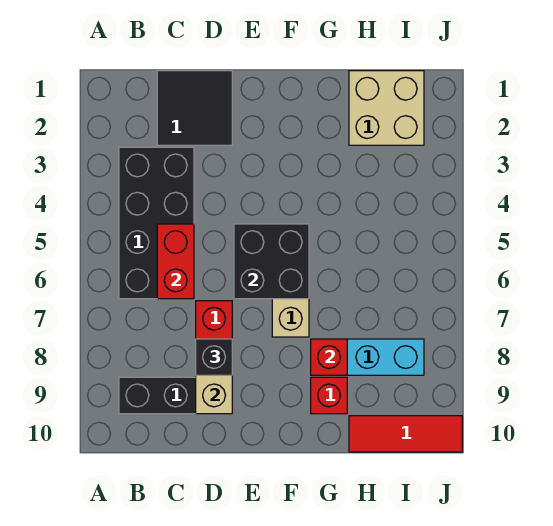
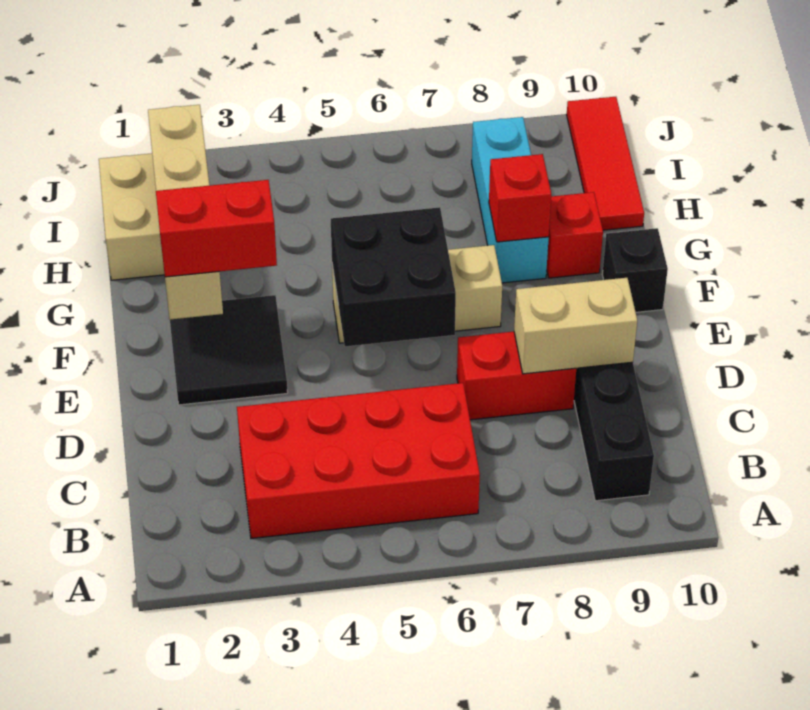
black brick B3:C6 level 1 -> red brick B3:C6 level 1
black tile C1:D2 level 1 -> black tile E2:F3 level 1
red brick C5:C6 level 2 -> red brick F2:F3 level 3
black brick D8 level 3 -> black brick F10 level 1
none -> tan brick F2:I2 level 2

